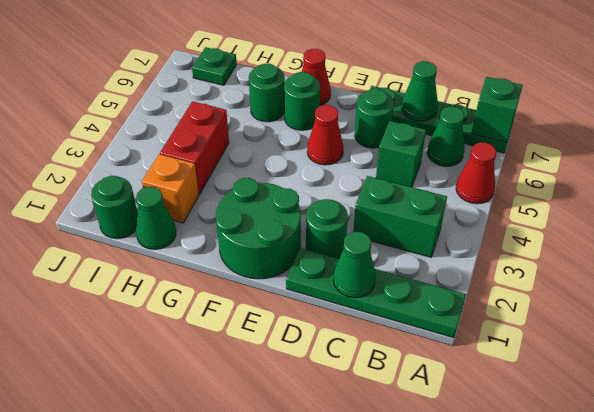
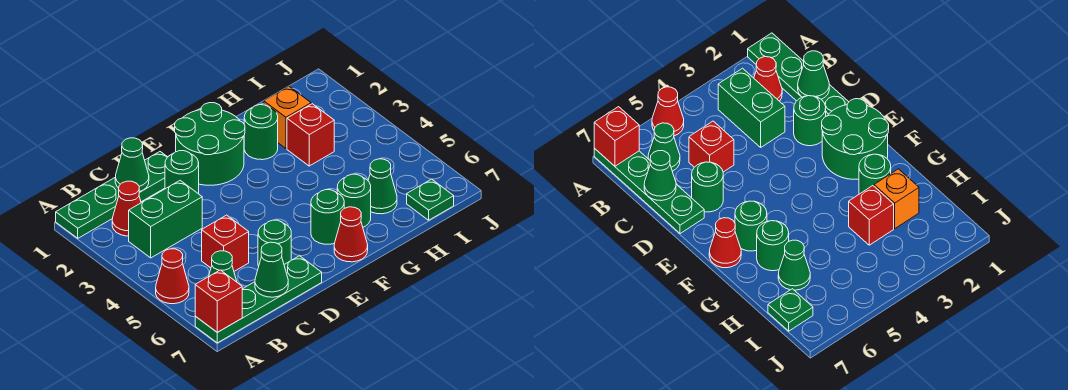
green brick A7 level 2 -> red brick A7 level 2
green brick C5 level 1 -> red brick C5 level 1
red cone E5 level 1 -> red cone B2 level 1
green cone H1 level 1 -> green cone H6 level 1
red brick H3:H4 level 1 -> red brick H3 level 1
green round brick I1 level 1 -> green round brick G2 level 1

